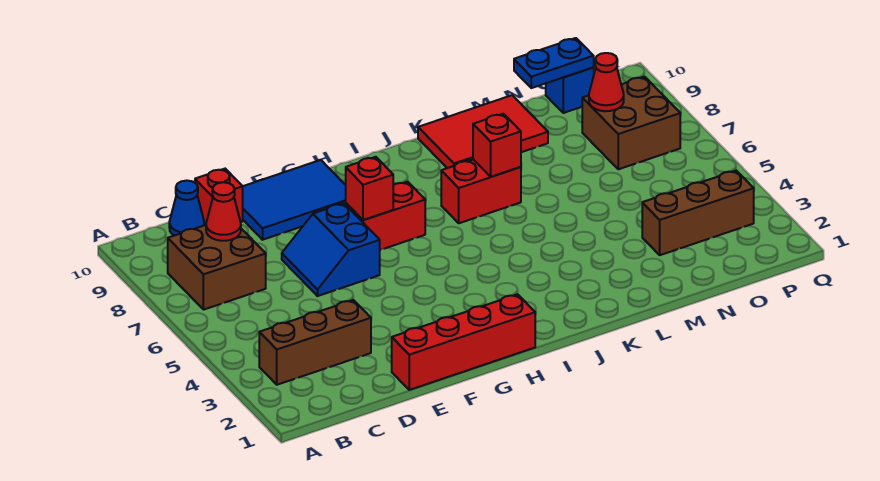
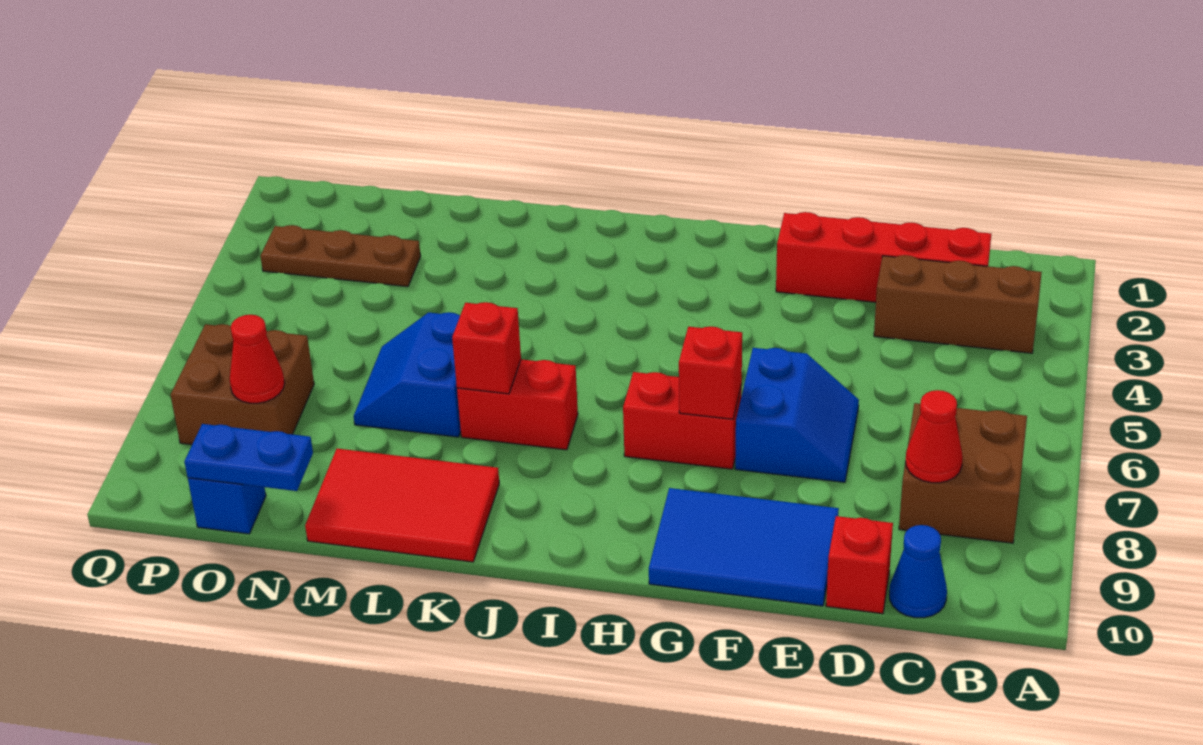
red brick E1:H1 level 1 -> red brick C2:F2 level 1
none -> blue slope L6:M7 level 1 top L
brown brick N3:P3 level 1 -> brown plate N3:P3 level 1

